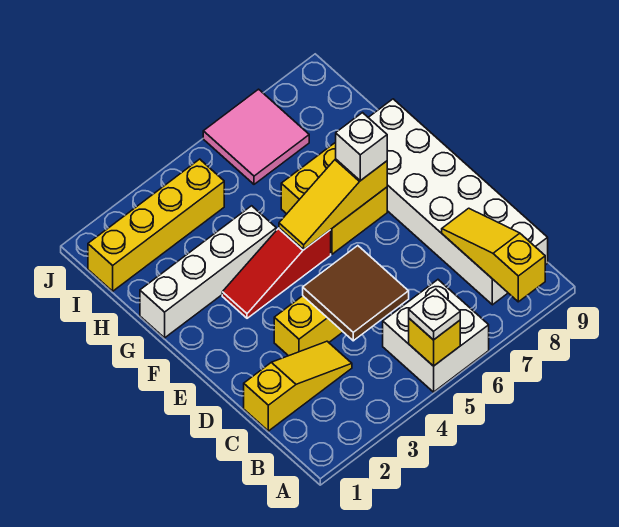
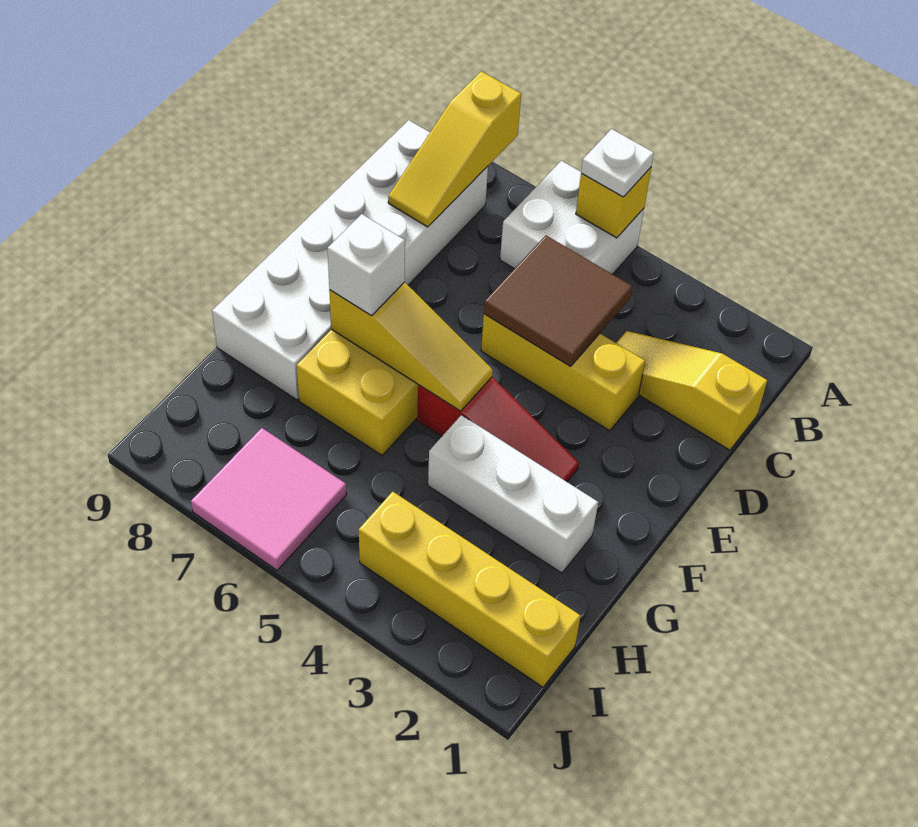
white brick G1:G4 level 1 -> white brick G2:G4 level 1

